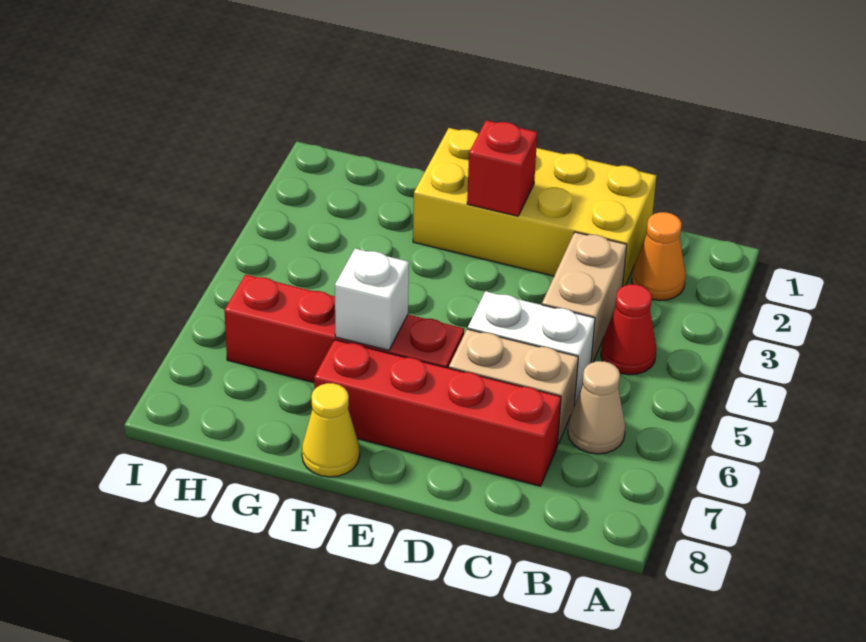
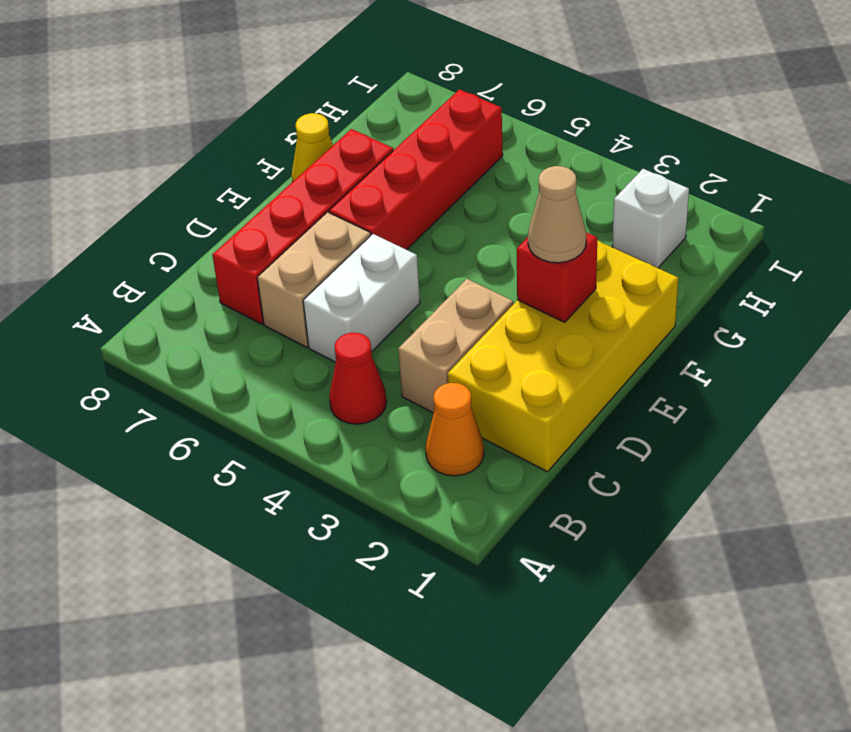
tan cone B6 level 1 -> tan cone E2 level 3
tan brick C3:C4 level 1 -> tan brick C3:D3 level 1
white brick F6 level 2 -> white brick H2 level 1

